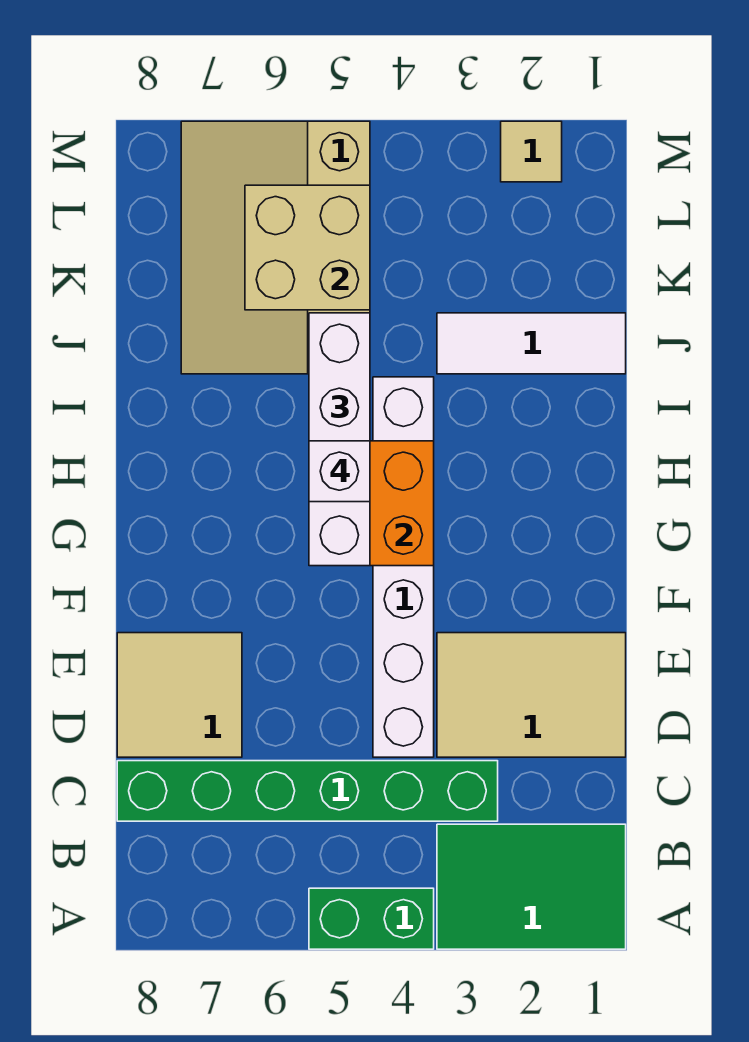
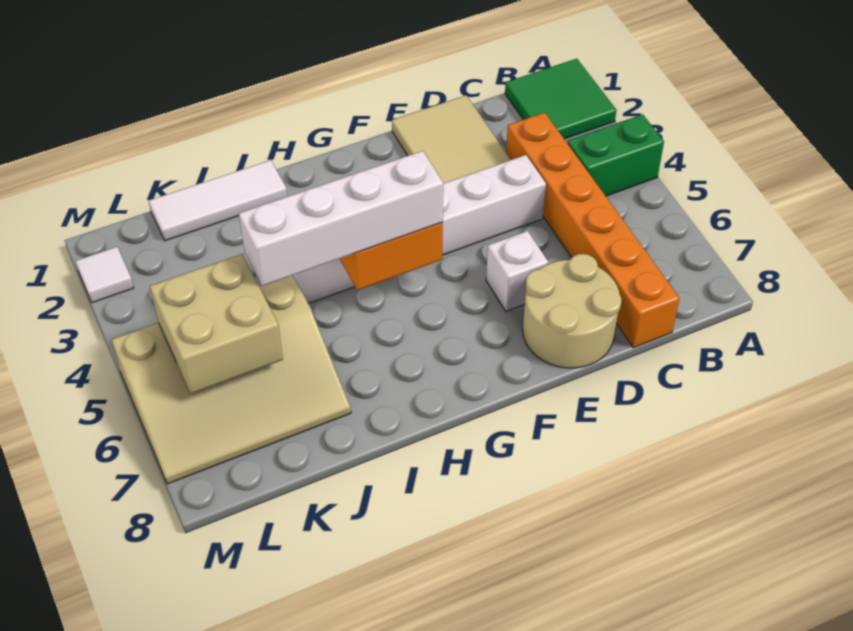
green tile A1:B3 level 1 -> green tile A1:B2 level 1
green brick A4:A5 level 1 -> green brick A4:B4 level 1
green brick C3:C8 level 1 -> orange brick C3:C8 level 1
tan tile D7:E8 level 1 -> tan round brick D7:E8 level 1
white brick H5 level 4 -> white brick E6 level 1
white tile J1:J3 level 1 -> white tile I1:K1 level 1
tan tile M2 level 1 -> white tile M2 level 1

